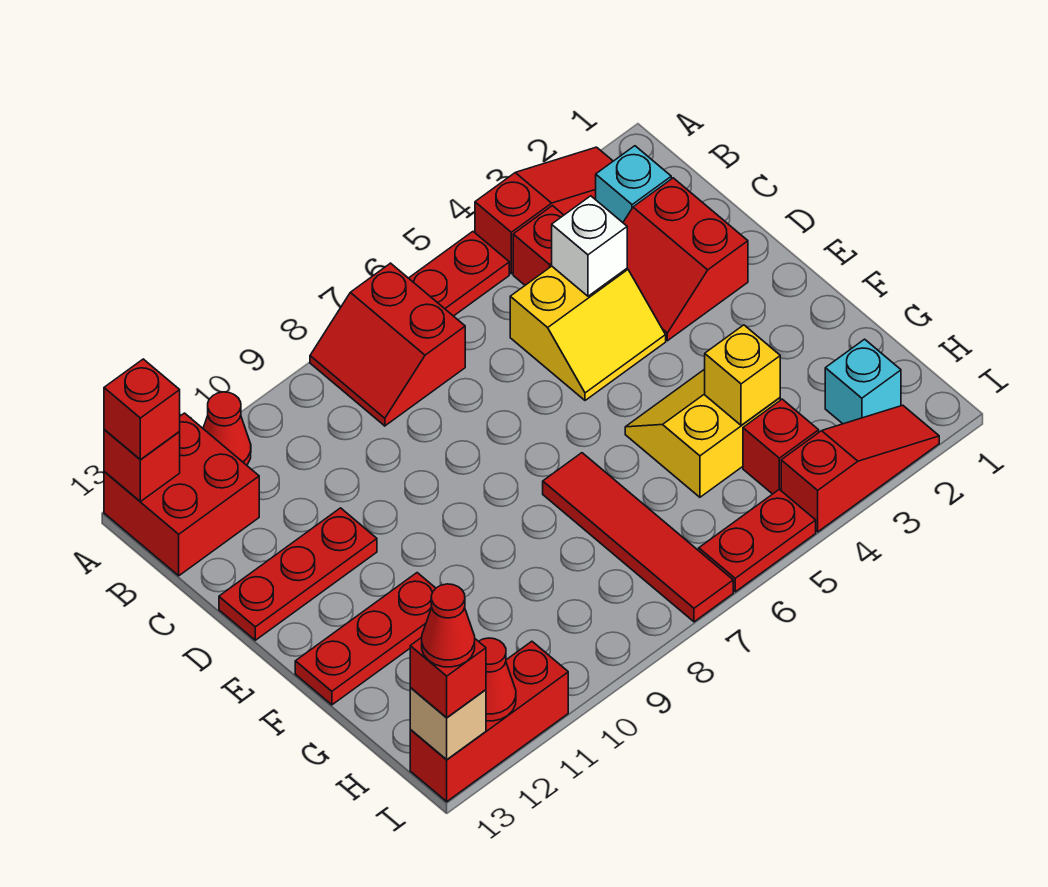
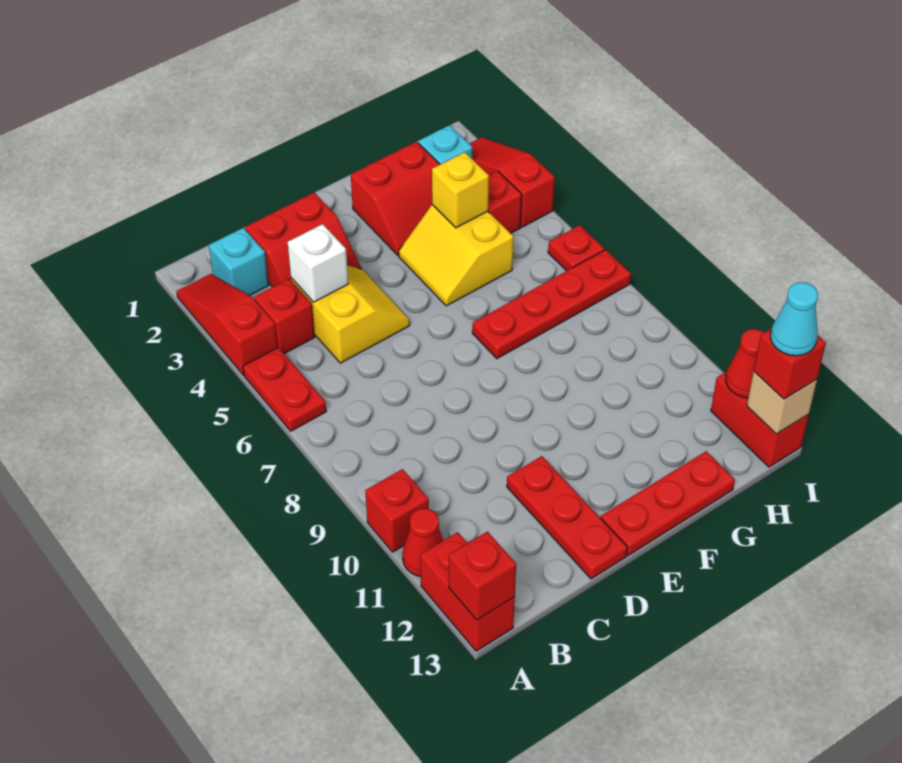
red slope A7:B8 level 1 top 7 -> red slope F2:G3 level 1 top 2
red brick A12:B13 level 1 -> red brick A12:A13 level 1
red brick A13 level 3 -> red brick A10 level 1
red tile F7:I7 level 1 -> red plate F7:I7 level 1
red plate F11:F13 level 1 -> red plate E13:G13 level 1
red plate I5:I6 level 1 -> red plate I6 level 1
red brick I11:I13 level 1 -> red brick I12:I13 level 1
red cone I13 level 4 -> cyan cone I13 level 4

